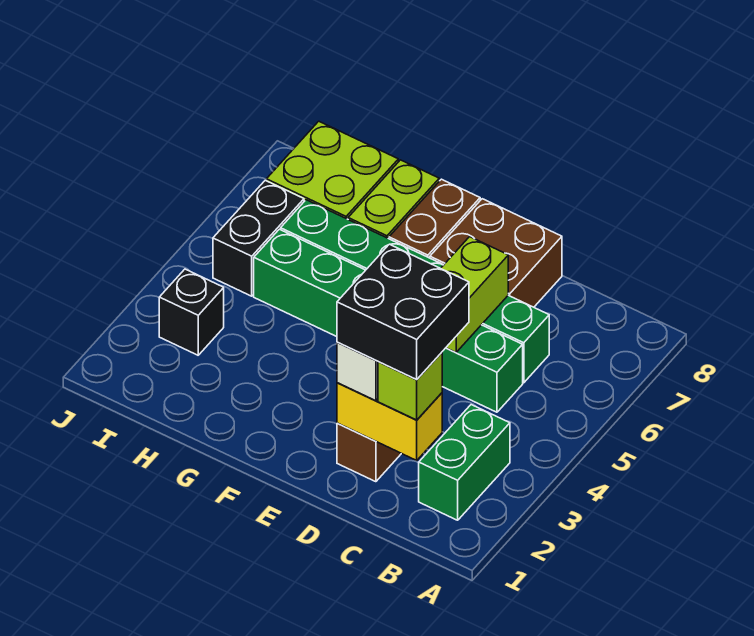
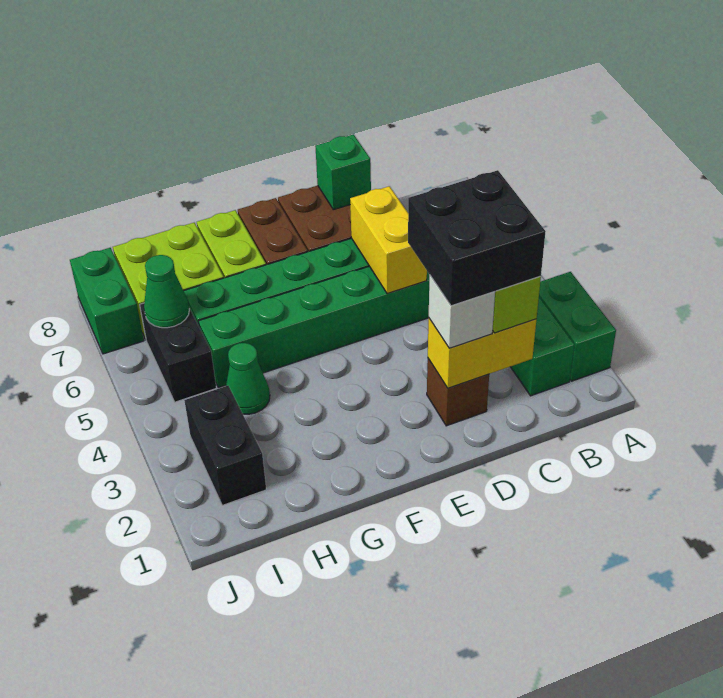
none -> green brick A2:A3 level 1
lime brick D5:D6 level 2 -> yellow brick D5:D6 level 2
none -> green brick D8 level 2
none -> green cone H4 level 1
black brick I3 level 1 -> black brick I2:I3 level 1
none -> green cone I6 level 2
none -> green brick J7:J8 level 1

